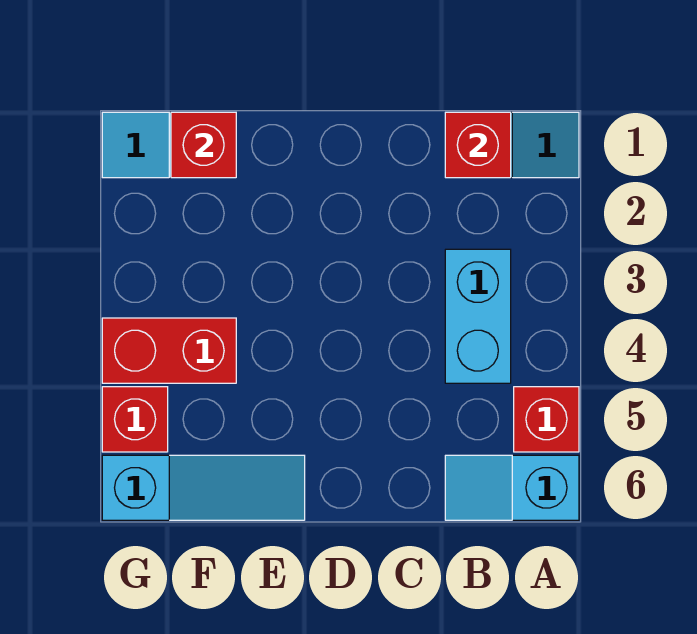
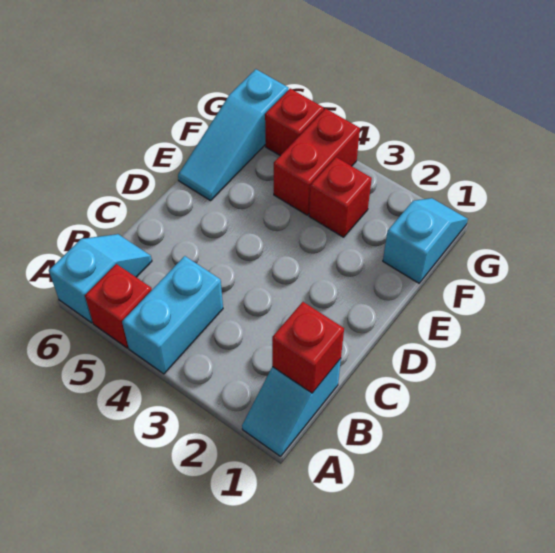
cyan brick B3:B4 level 1 -> cyan brick A4:B4 level 1
red brick F1 level 2 -> red brick F3 level 1

